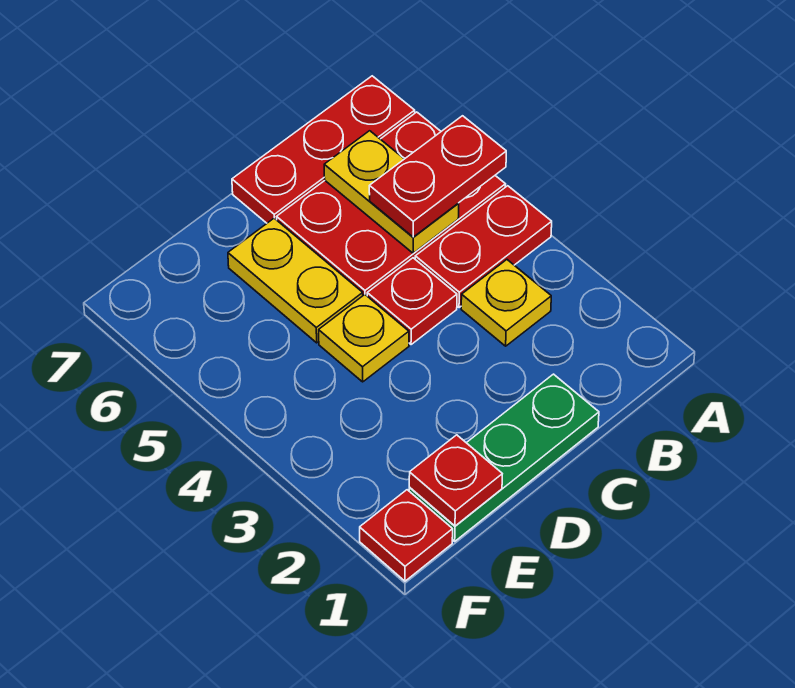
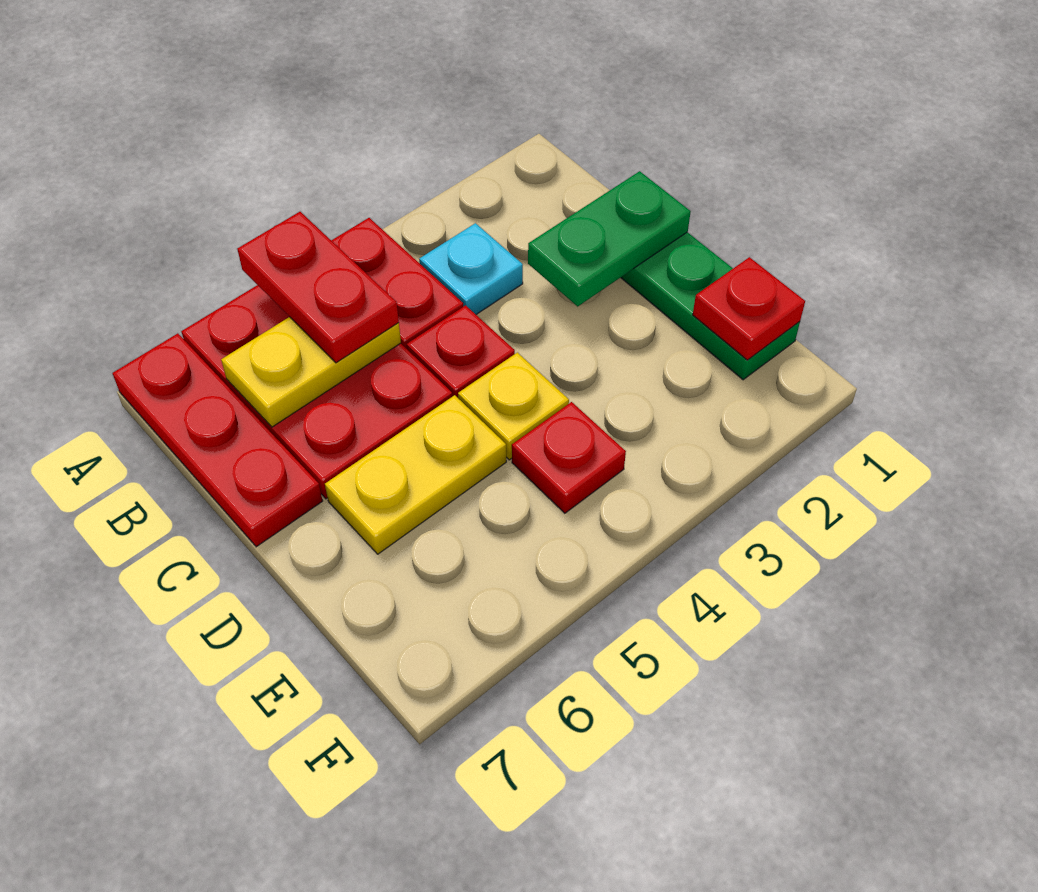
yellow plate B3 level 1 -> cyan plate B3 level 1
none -> green plate C1:C2 level 2
red plate F1 level 1 -> red plate E4 level 1

